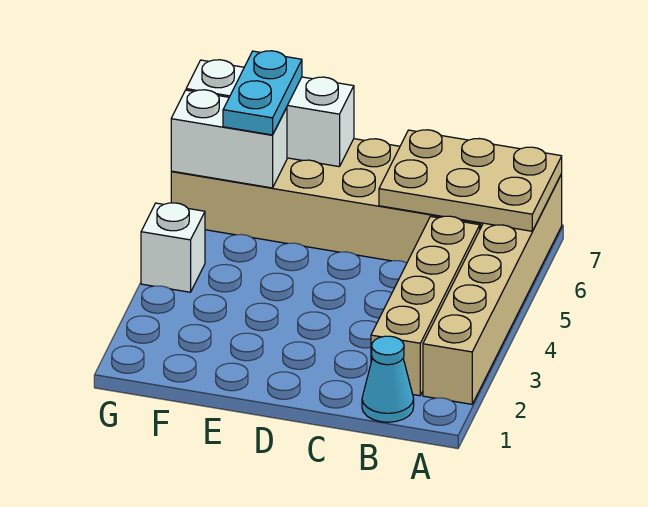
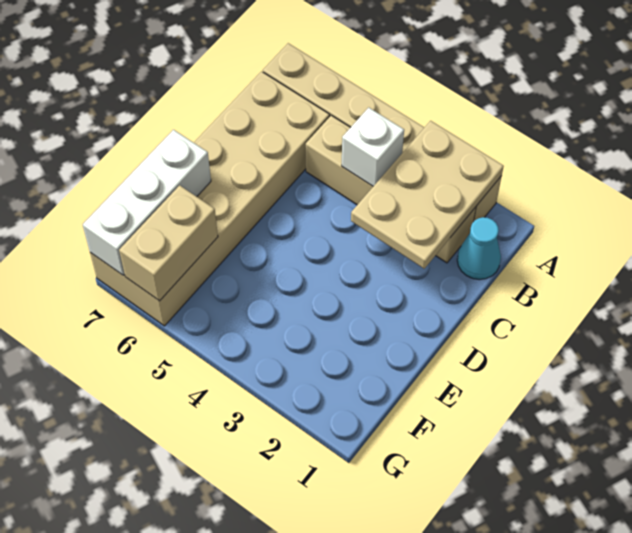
tan plate A6:C7 level 2 -> tan plate A2:C3 level 2
white brick F6:G6 level 2 -> tan brick F6:G6 level 2
cyan plate F6:F7 level 3 -> none
white brick G4 level 1 -> white brick B4 level 2

